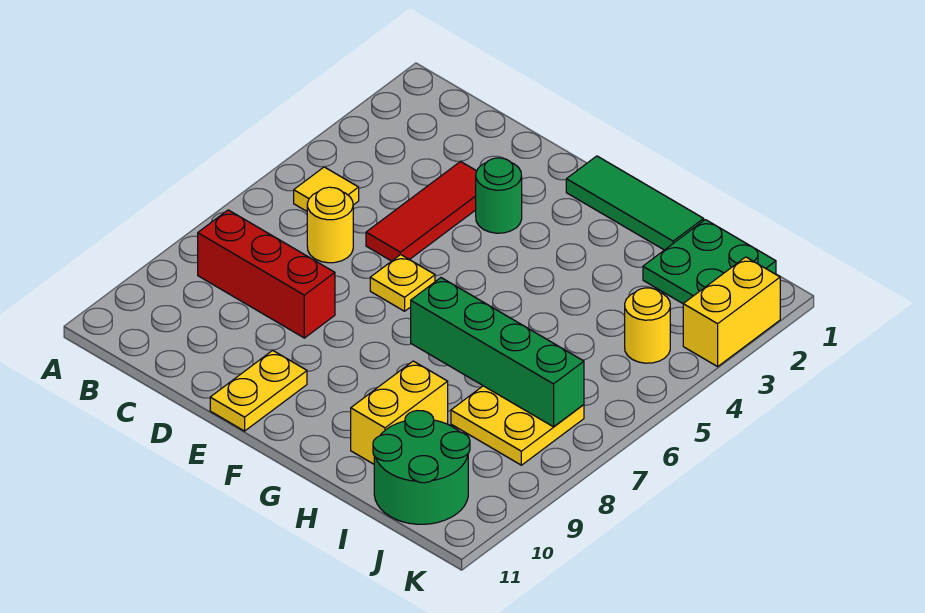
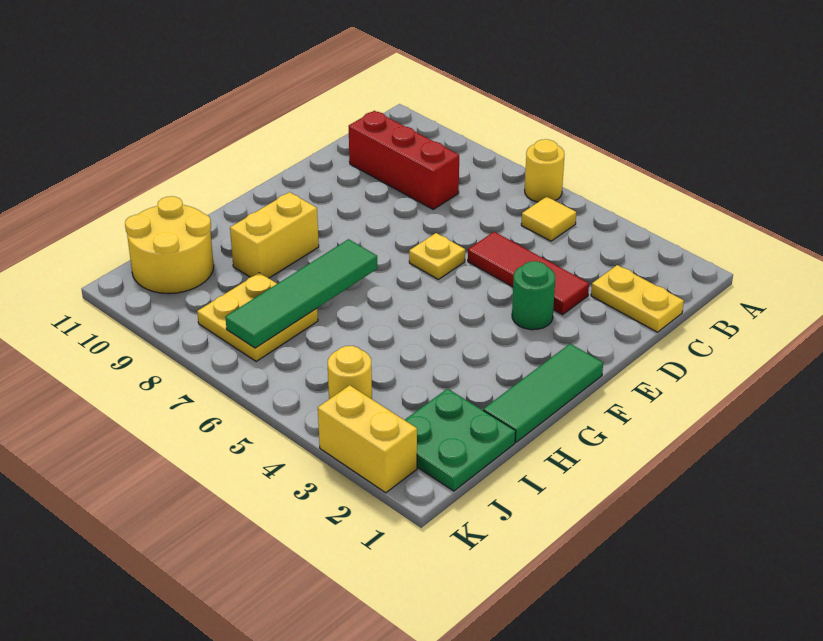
red brick B8:D8 level 1 -> red brick C8:C10 level 1
yellow round brick C6 level 1 -> yellow round brick A6 level 1
yellow plate E10:E11 level 1 -> yellow plate C1:C2 level 1
green brick G7:J7 level 2 -> green tile G7:J7 level 2
yellow brick H9:H10 level 1 -> yellow brick G9:H9 level 1
green round brick I10:J11 level 1 -> yellow round brick I10:J11 level 1

